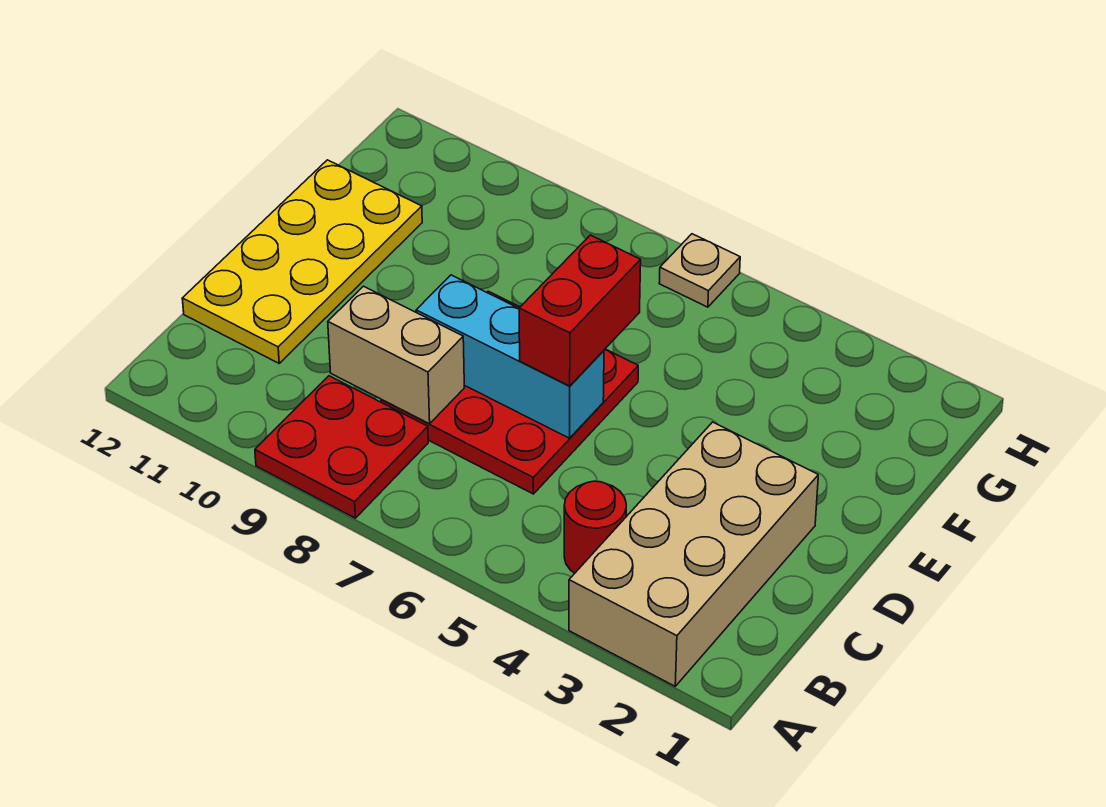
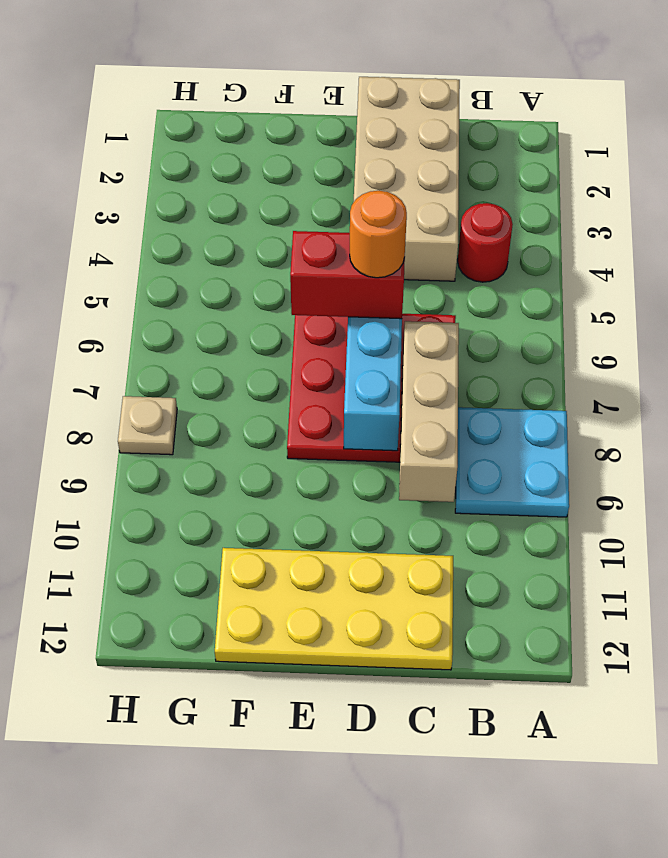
tan brick A2:D3 level 1 -> tan brick C1:D4 level 1
red plate A8:B9 level 1 -> cyan plate A8:B9 level 1
tan brick C8:C9 level 2 -> tan brick C7:C9 level 2
none -> orange round brick D6 level 4
tan plate H6 level 1 -> tan plate H8 level 1

